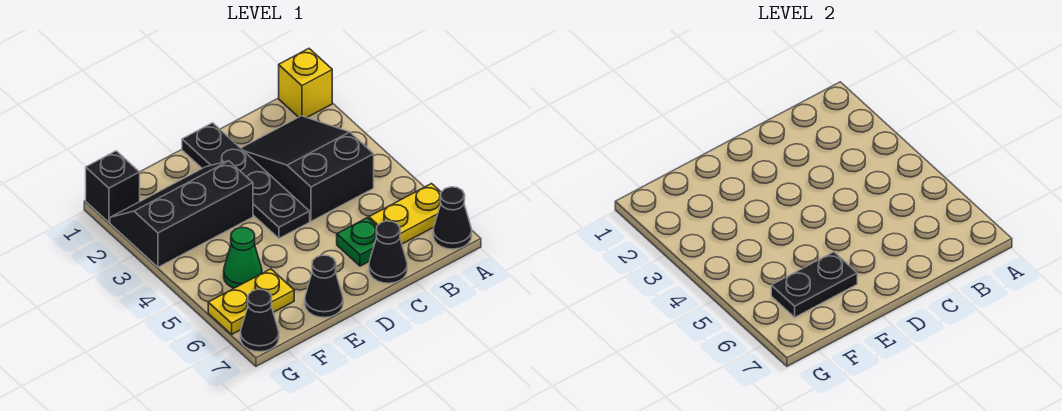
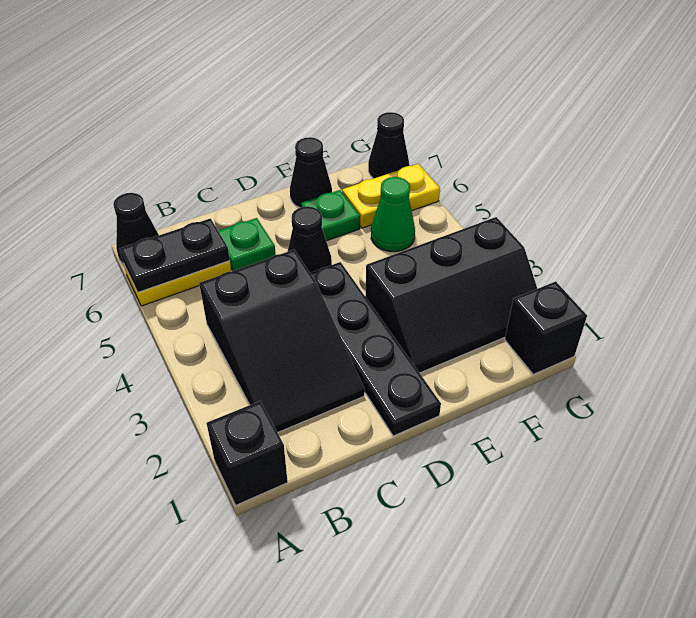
yellow brick A1 level 1 -> black brick A1 level 1
black cone C7 level 1 -> black cone D5 level 1
none -> green plate E6 level 1
black plate E6:F6 level 2 -> black plate A6:B6 level 2

